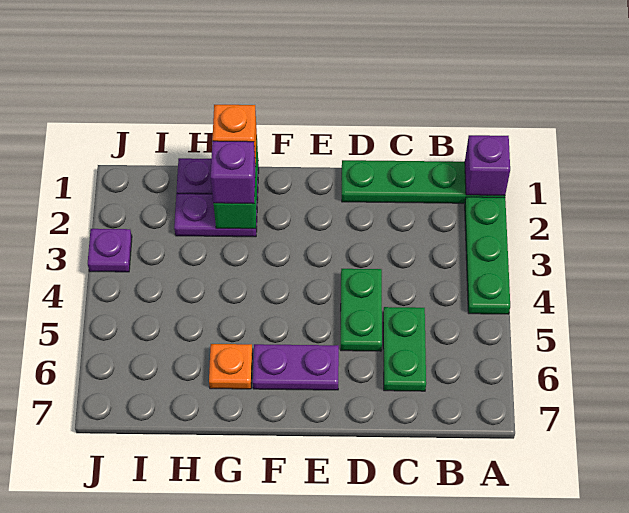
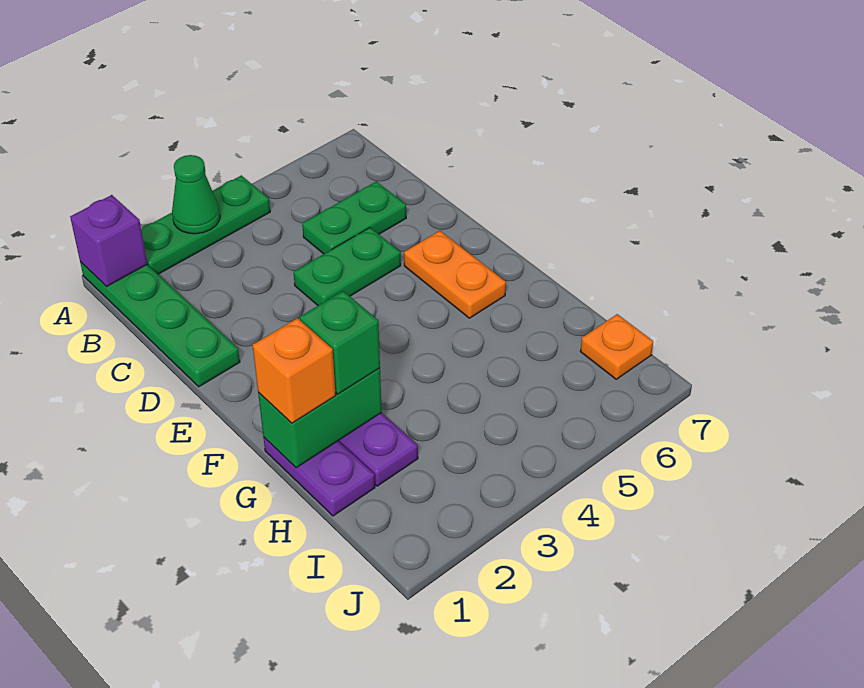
none -> green cone A3 level 2
purple plate E6:F6 level 1 -> orange plate E6:F6 level 1
purple brick G2 level 3 -> green brick G2 level 3
orange plate G6 level 1 -> orange plate I7 level 1
purple plate J3 level 1 -> none

